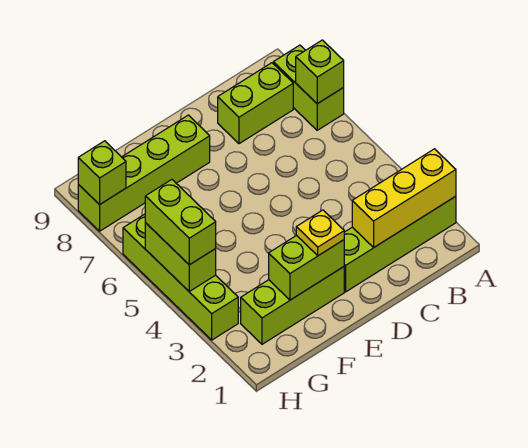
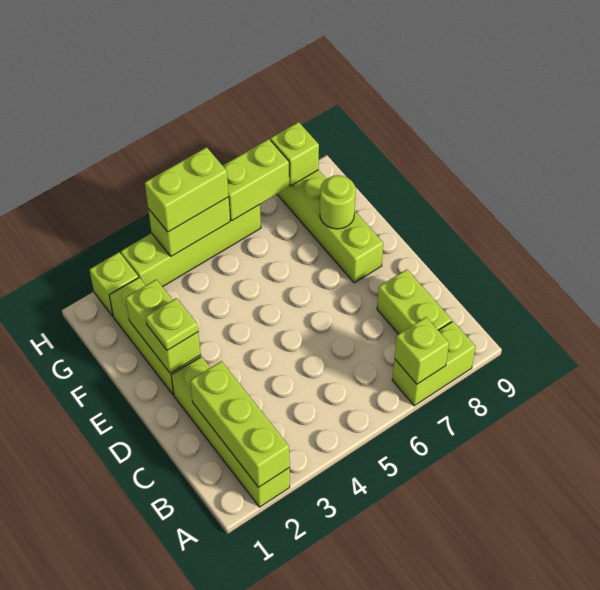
yellow brick A2:C2 level 2 -> lime brick A2:C2 level 2
yellow plate E2 level 3 -> lime plate E2 level 3
none -> lime round brick F8 level 2
none -> lime brick H2 level 1
none -> lime brick H6:H7 level 2

